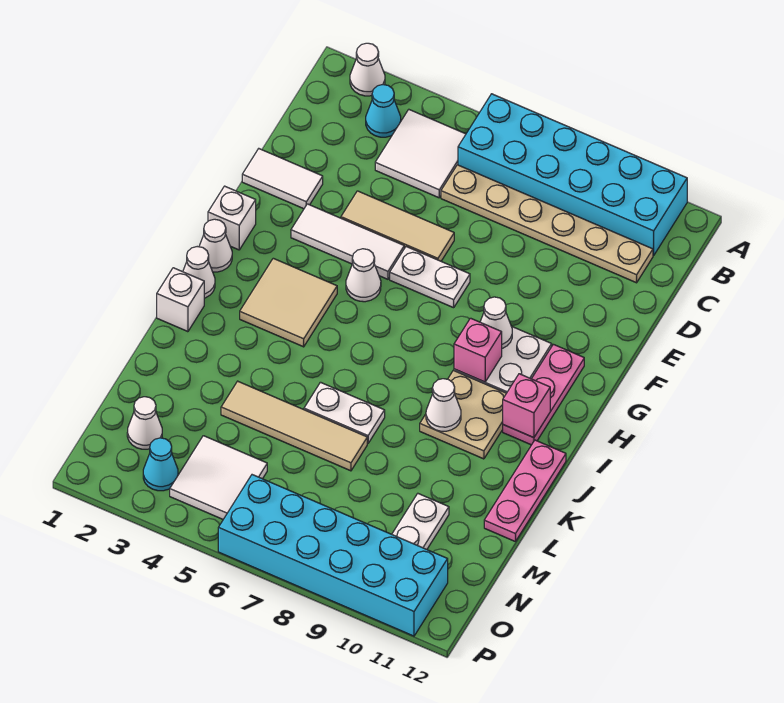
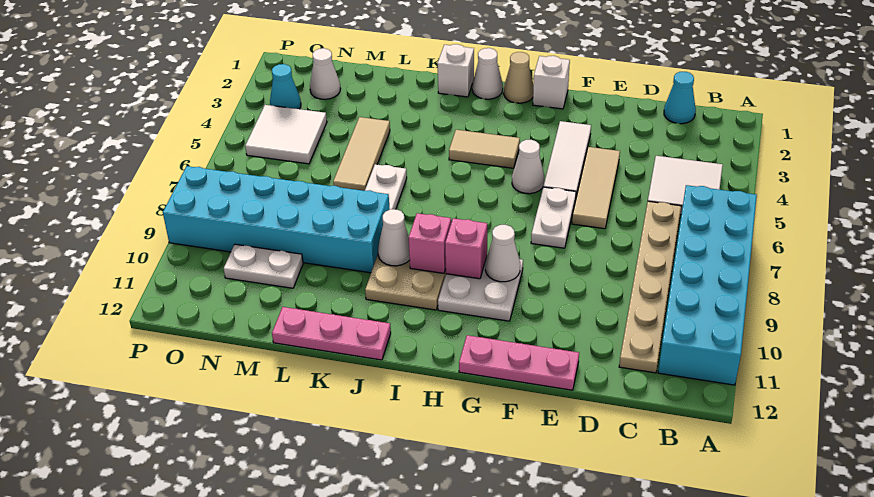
white cone A2 level 1 -> none
cyan cone B3 level 1 -> cyan cone C1 level 1
white tile E1:E2 level 1 -> none
pink plate G11:I11 level 1 -> pink plate E12:G12 level 1
white cone H1 level 1 -> tan cone H1 level 1
tan tile H3:I4 level 1 -> tan tile H4:I4 level 1
pink brick I11 level 2 -> pink brick I9 level 2
tan tile L4:L7 level 1 -> tan tile L4:L6 level 1
cyan brick O6:P11 level 1 -> cyan brick K8:P9 level 1

